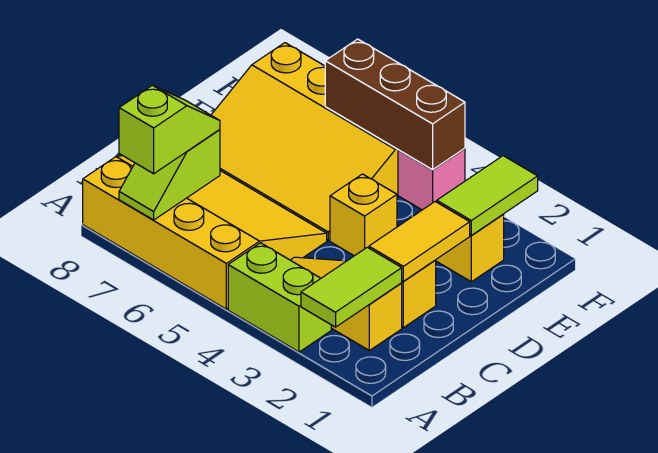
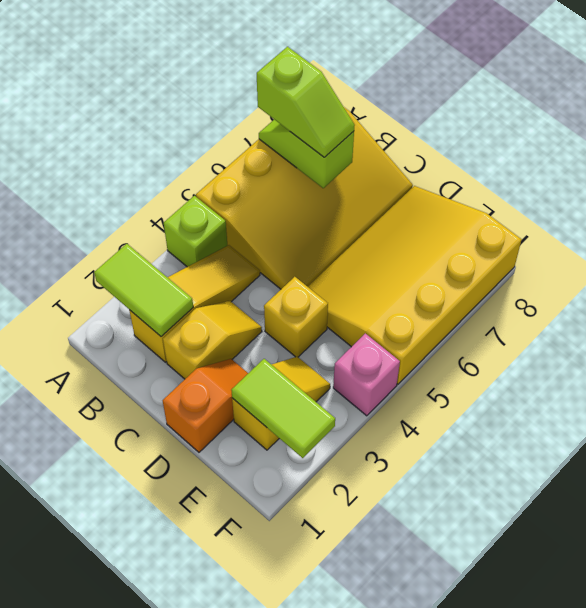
lime brick A3:A4 level 1 -> lime brick A4 level 1
yellow tile C2:D2 level 2 -> none
none -> orange slope D1:D2 level 1 top 1
brown brick F4:F6 level 2 -> none

